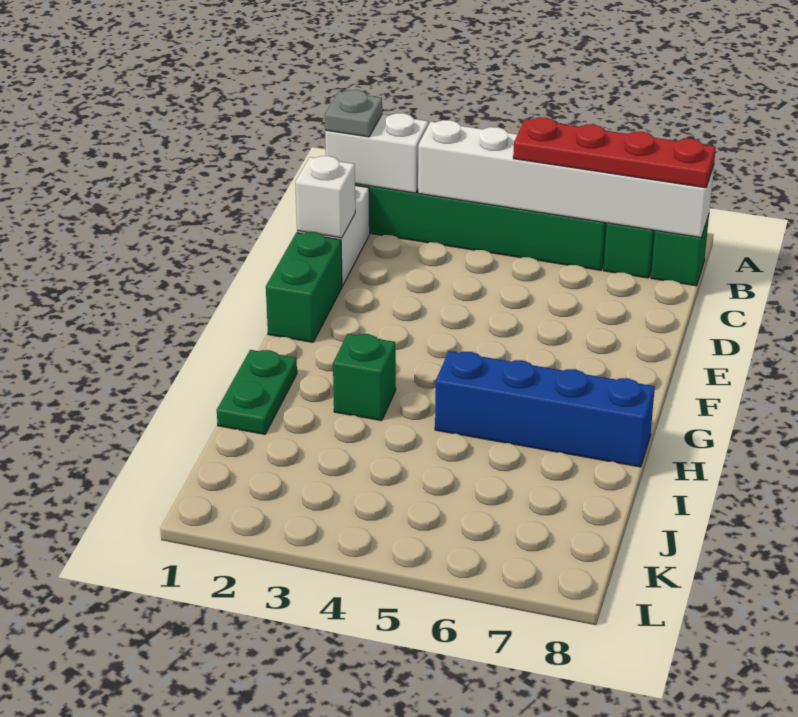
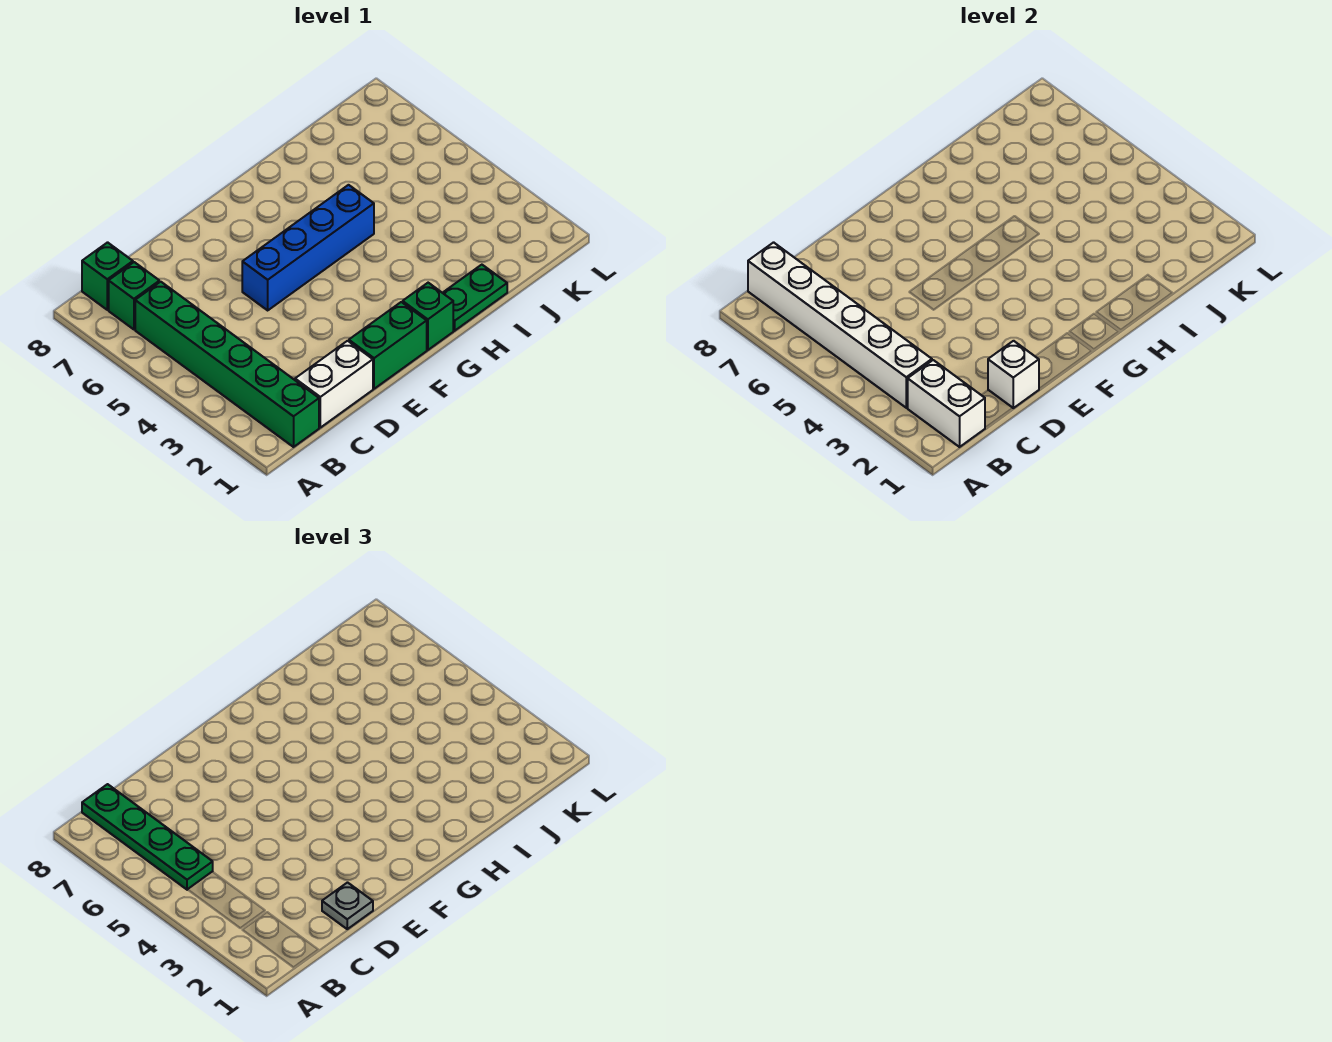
grey plate B1 level 3 -> grey plate D1 level 3
red plate B5:B8 level 3 -> green plate B5:B8 level 3
green brick H3 level 1 -> green brick G1 level 1
blue brick H5:H8 level 1 -> blue brick E5:H5 level 1

